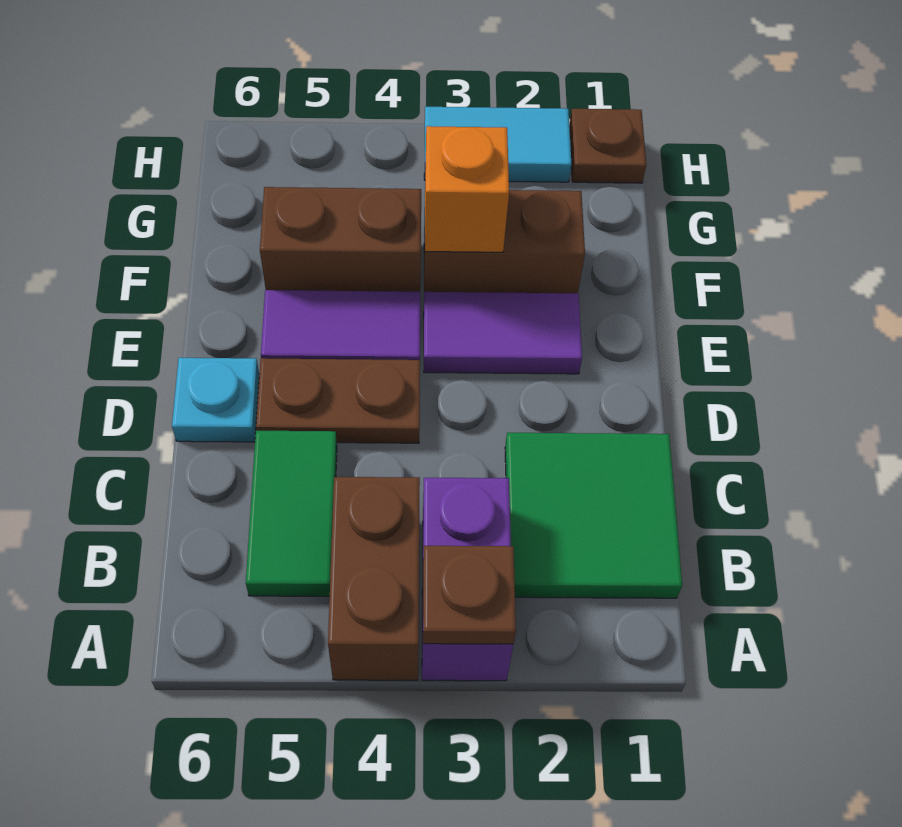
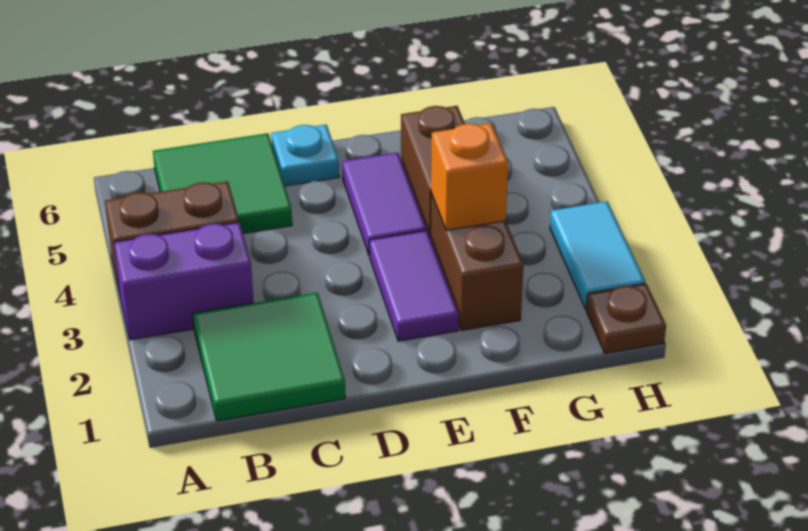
brown plate A3 level 2 -> none
green tile B5:C5 level 1 -> green tile B5:C6 level 1
brown plate D4:D5 level 1 -> none

